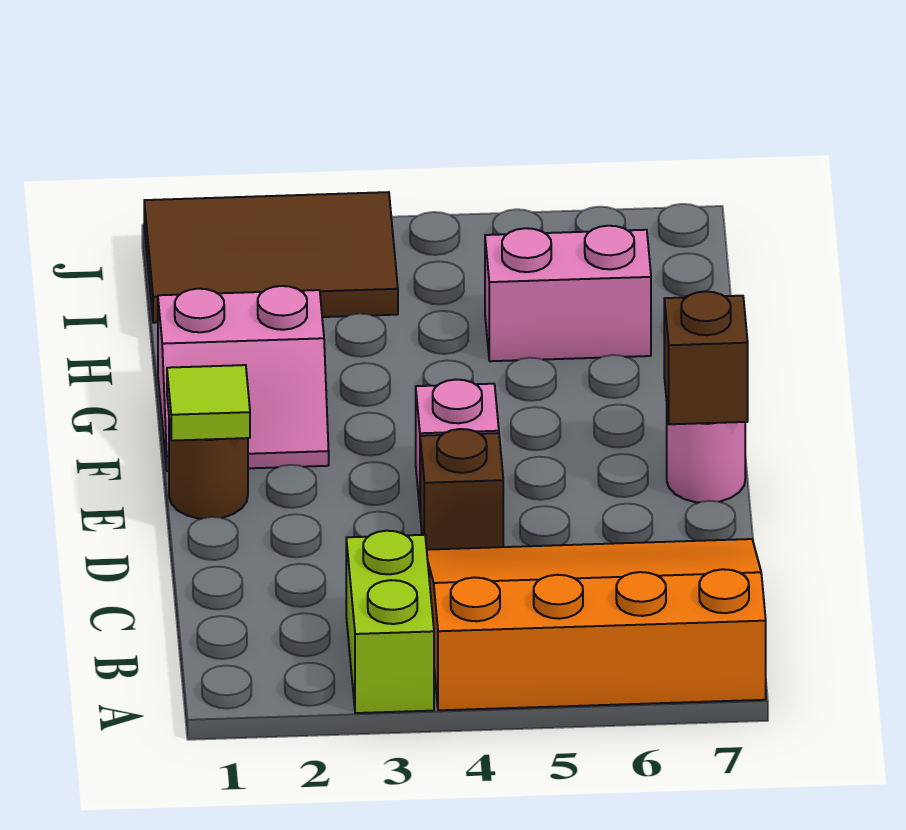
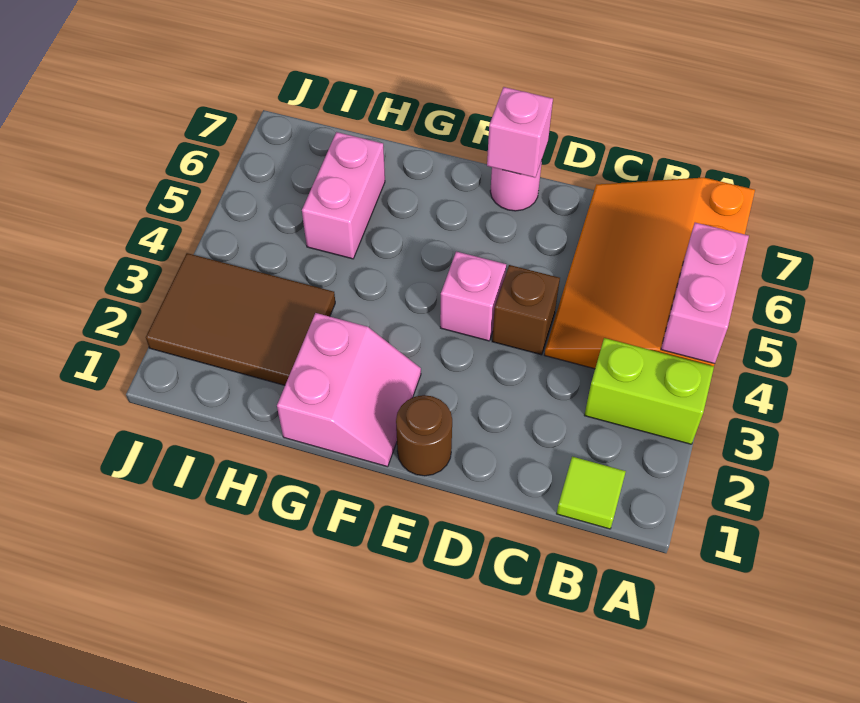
none -> pink brick A4:A5 level 2
lime tile E1 level 2 -> lime tile B1 level 1
brown brick E7 level 2 -> pink brick E7 level 2
brown tile I1:J3 level 1 -> brown tile H2:J3 level 1

